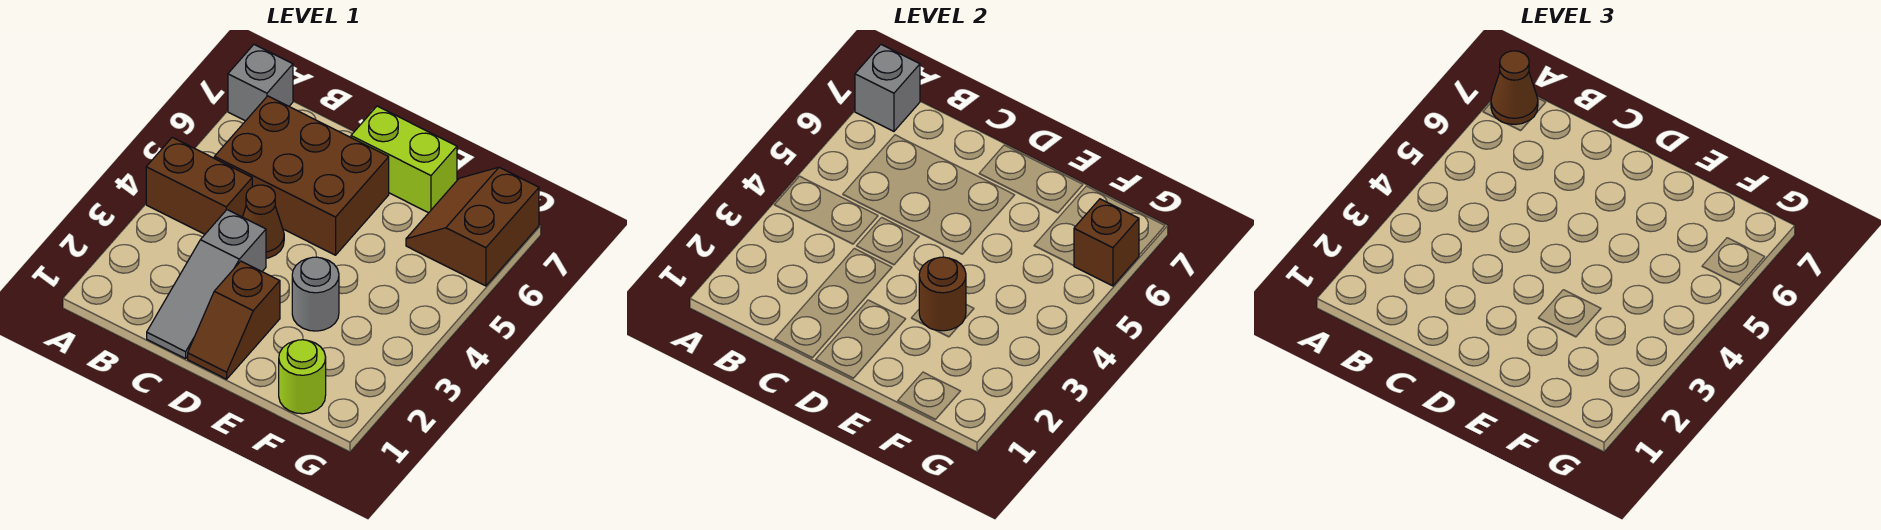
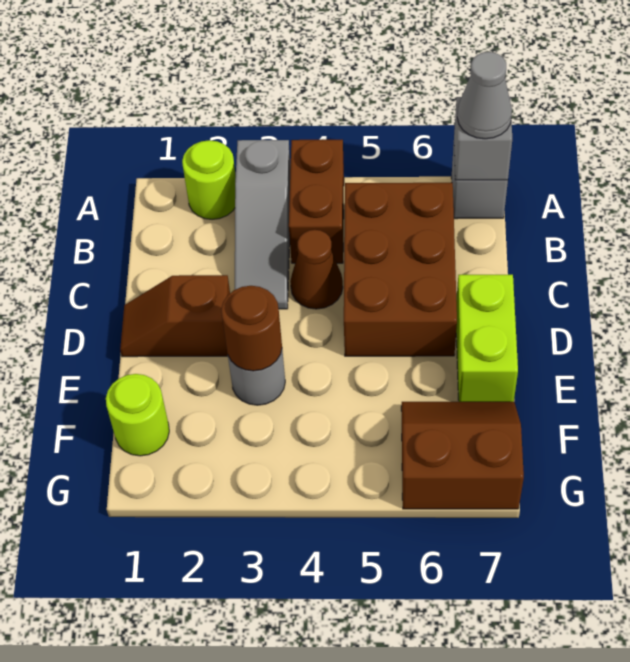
none -> lime round brick A2 level 1
brown cone A7 level 3 -> grey cone A7 level 3
grey slope C1:C3 level 1 top 3 -> grey slope A3:C3 level 1 top A
brown brick G6 level 2 -> none

